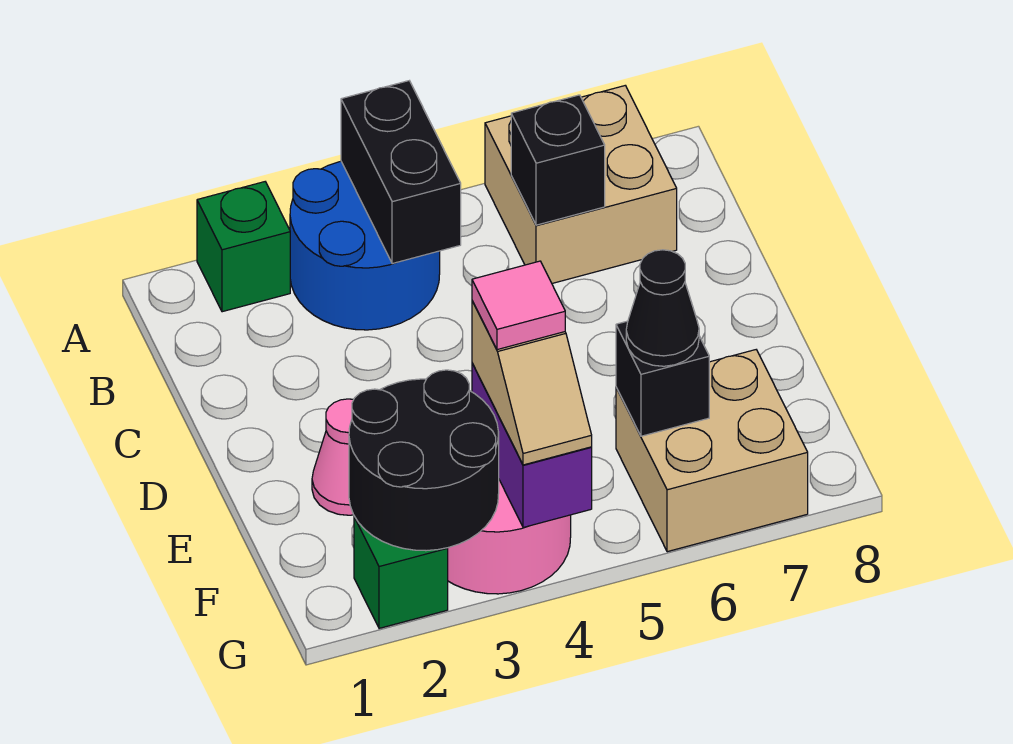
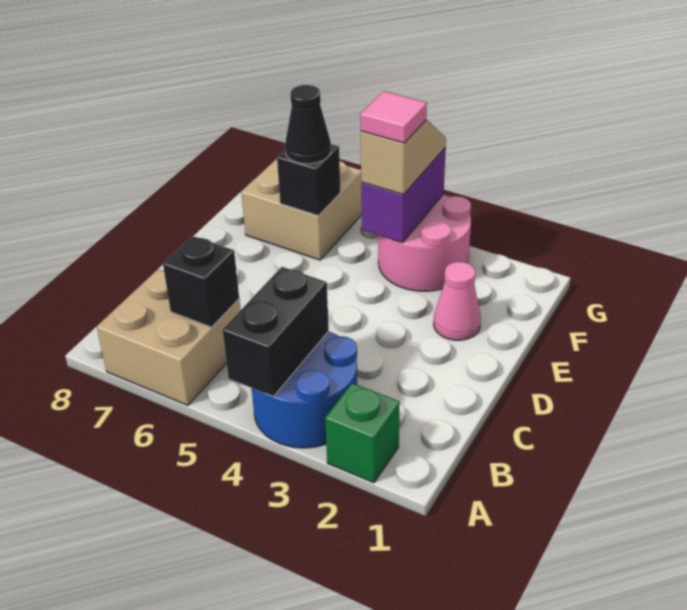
black round brick F2:G3 level 2 -> none
green brick G2 level 1 -> none

